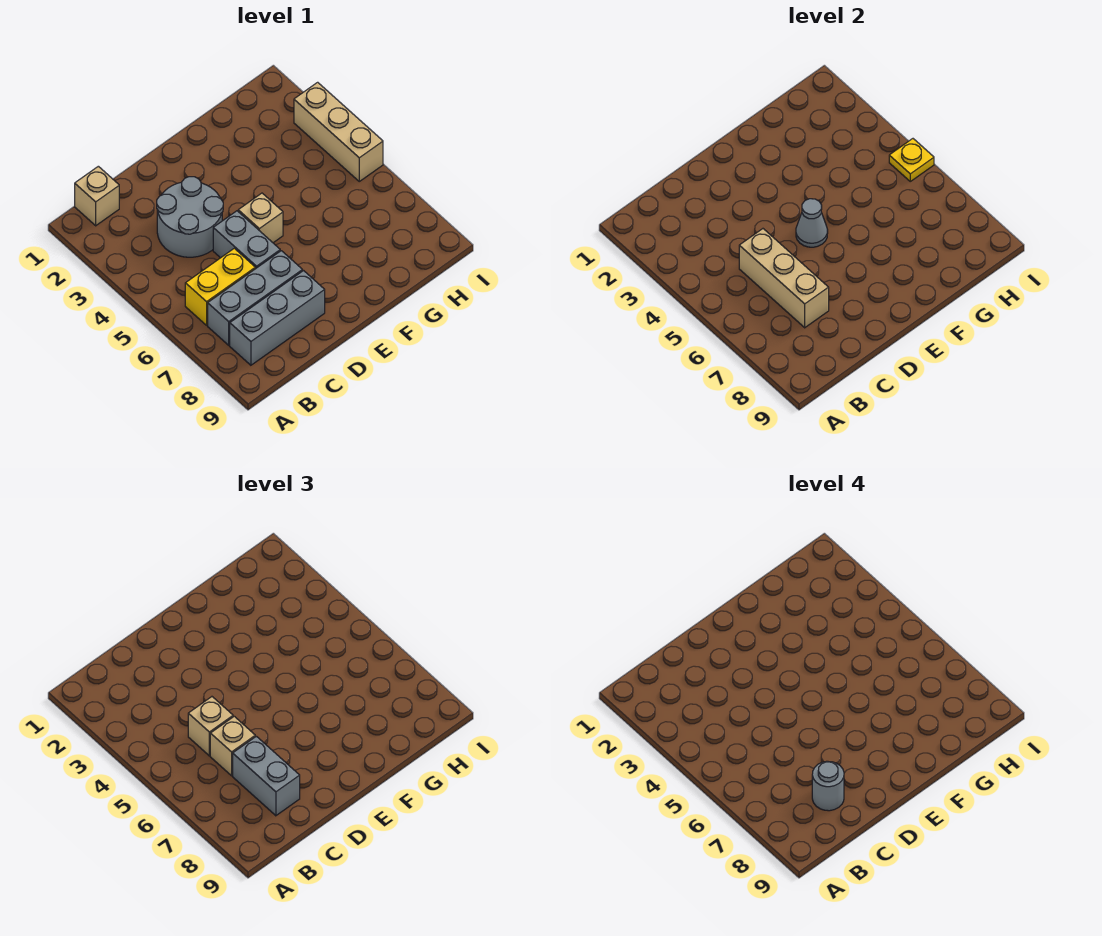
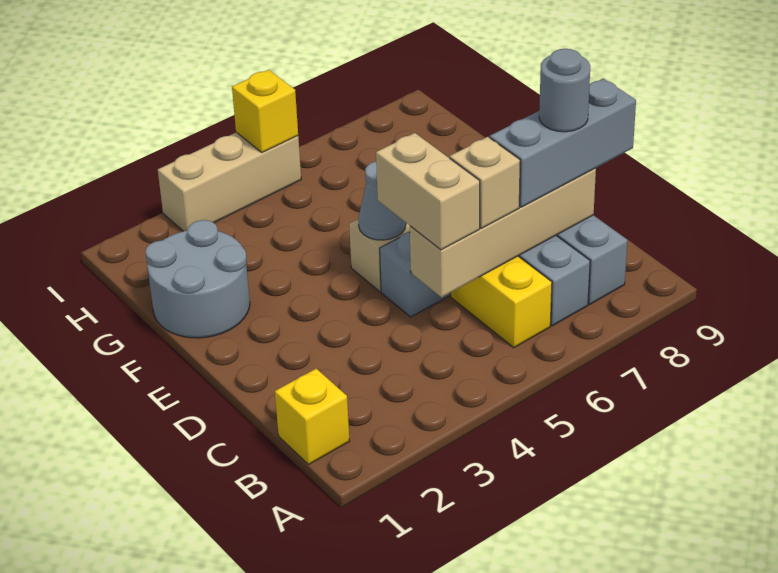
tan brick B1 level 1 -> yellow brick B1 level 1
grey round brick C3:D4 level 1 -> grey round brick F1:G2 level 1
tan brick C5:C7 level 2 -> tan brick C5:C8 level 2
tan brick C5 level 3 -> tan brick C5:D5 level 3
grey brick C7:C8 level 3 -> grey brick C7:C9 level 3
yellow plate I5 level 2 -> yellow brick I5 level 2

